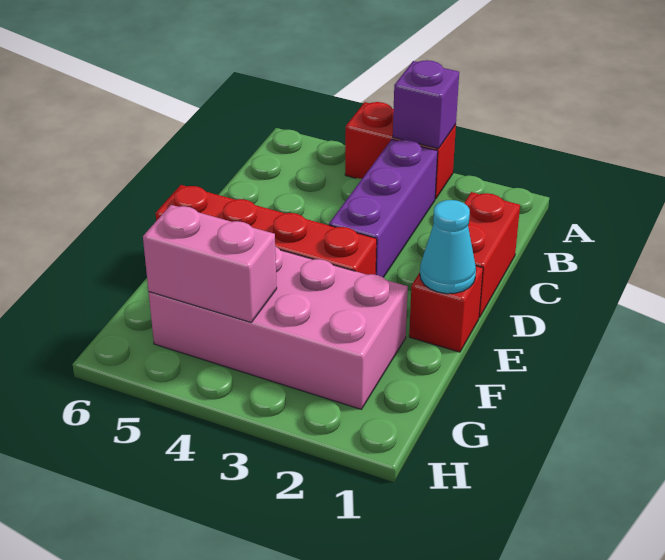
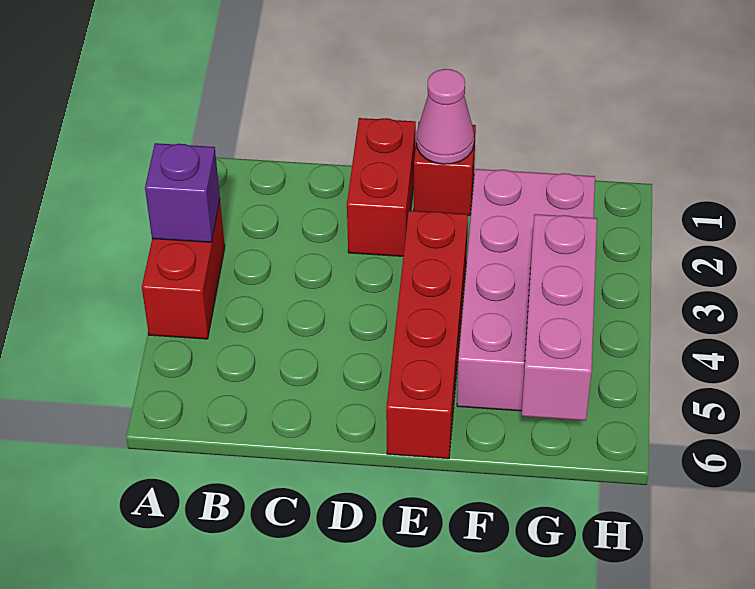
purple brick B3:D3 level 1 -> none
red brick C1:D1 level 1 -> red brick D1:D2 level 1
cyan cone E1 level 2 -> pink cone E1 level 2
pink brick G4:G5 level 2 -> pink brick G4:G6 level 2

